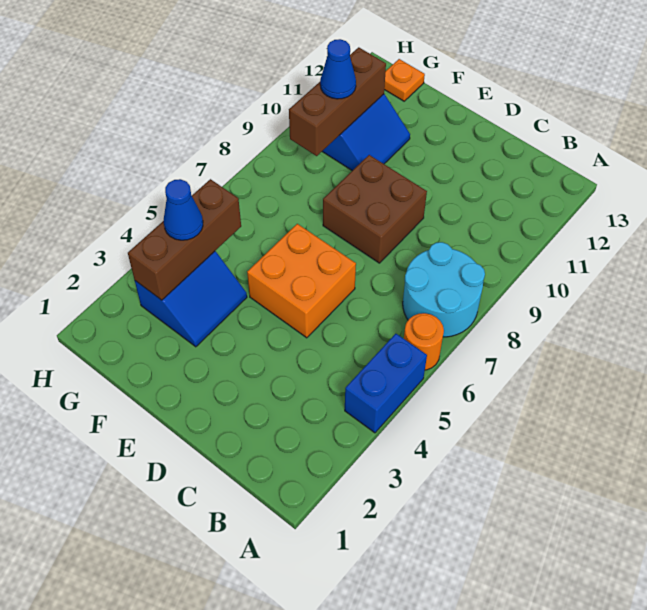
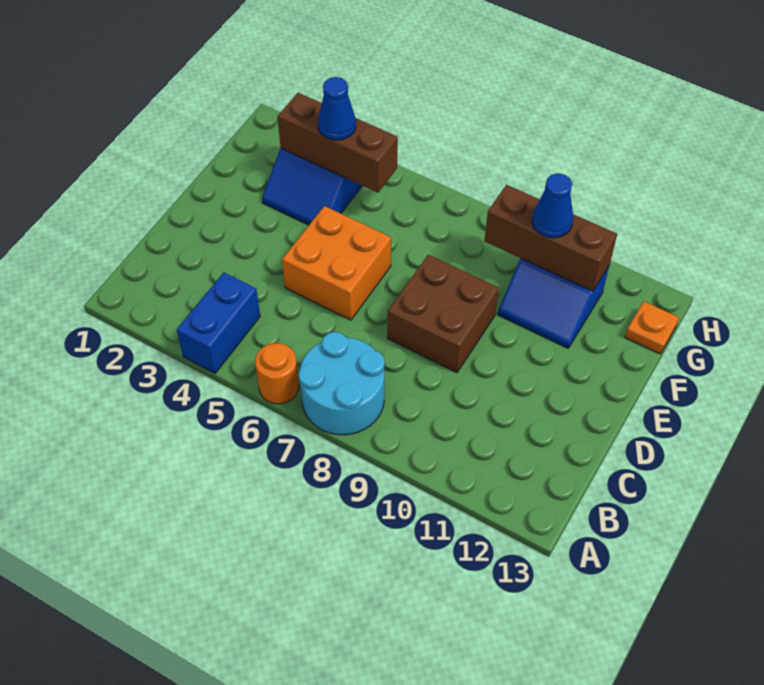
blue brick A4:A5 level 1 -> blue brick A4:B4 level 1

